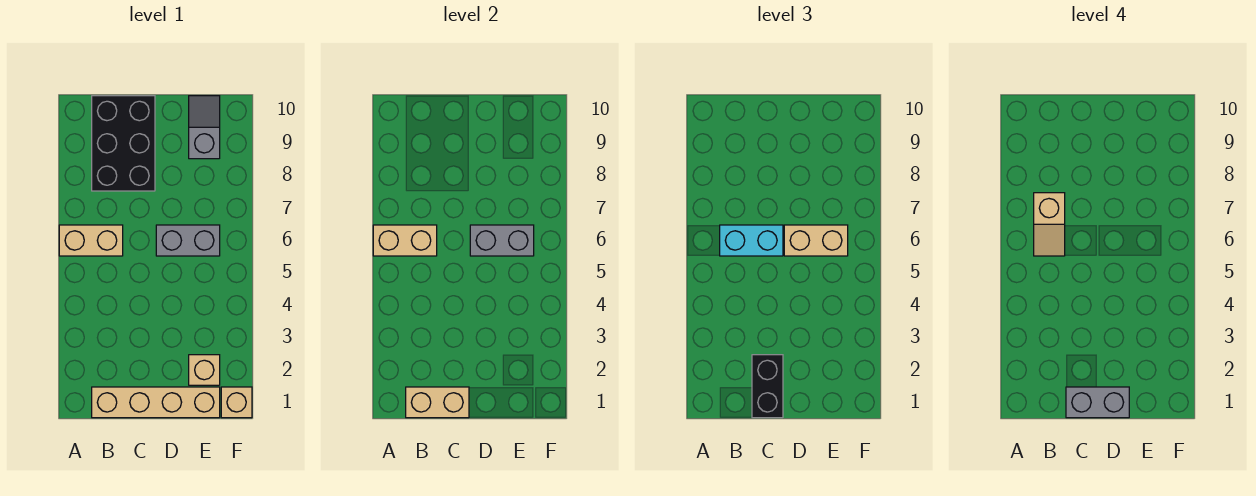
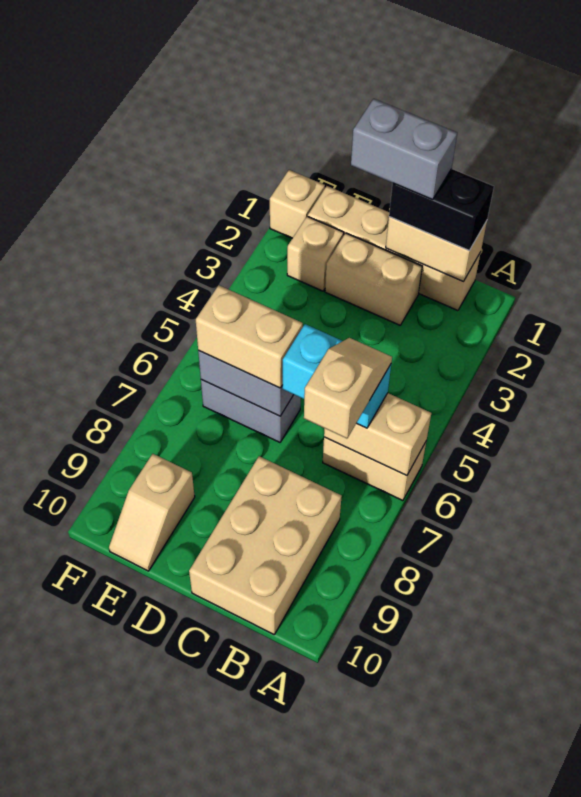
black brick B8:C10 level 1 -> tan brick B8:C10 level 1
black brick C1:C2 level 3 -> black brick B1:C1 level 3
none -> tan brick C2:D2 level 1
grey slope E9:E10 level 1 top 9 -> tan slope E9:E10 level 1 top 9

